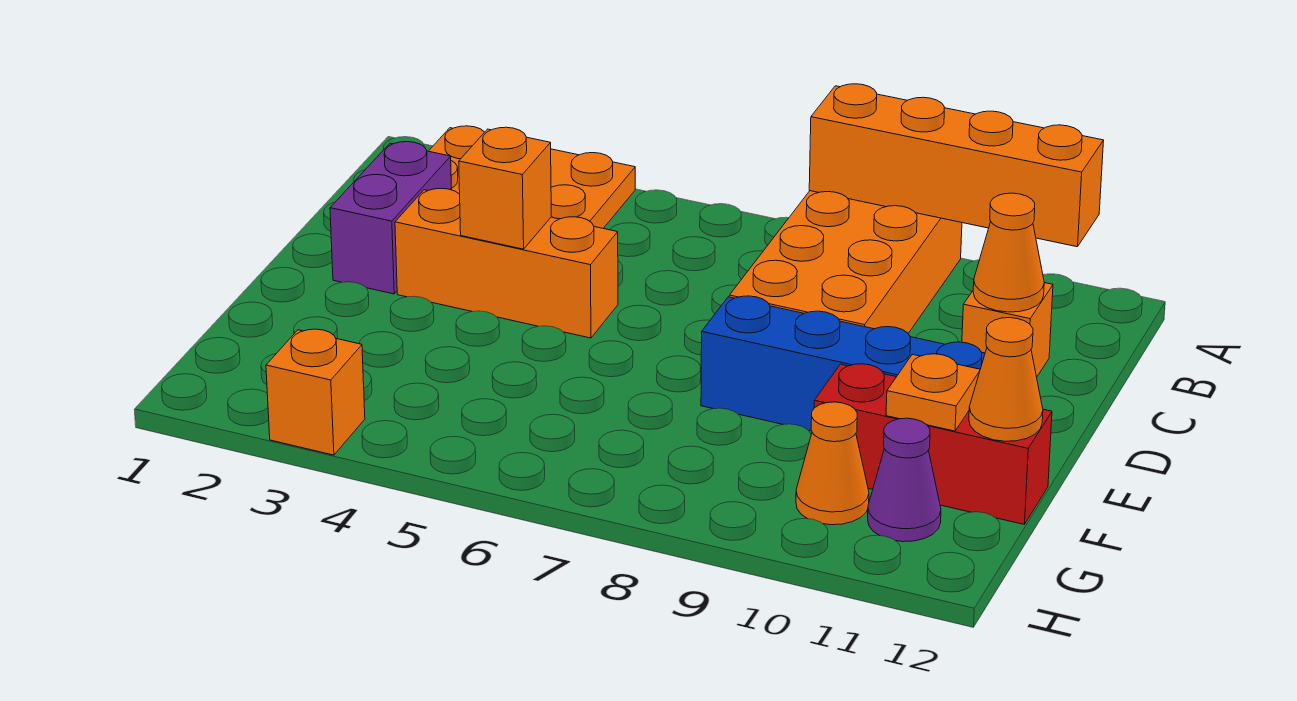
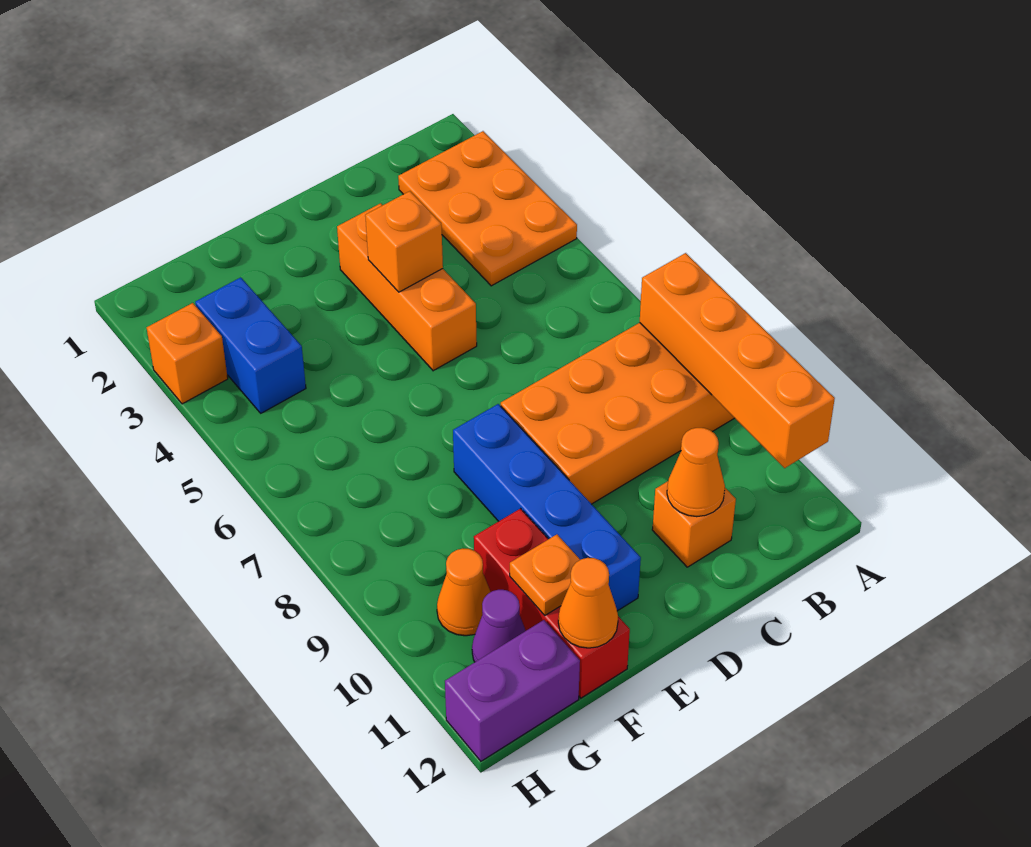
purple brick C2:D2 level 1 -> purple brick G12:H12 level 1
none -> blue brick G3:G4 level 1

